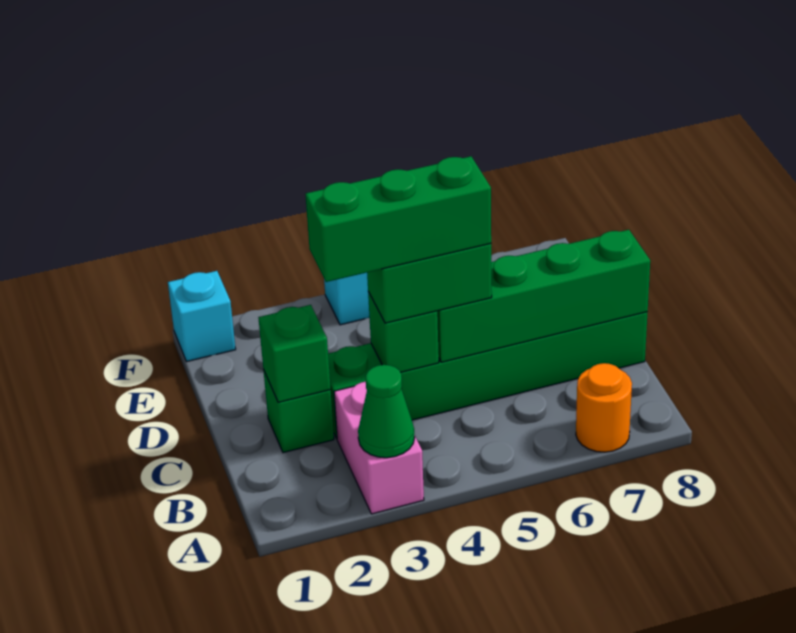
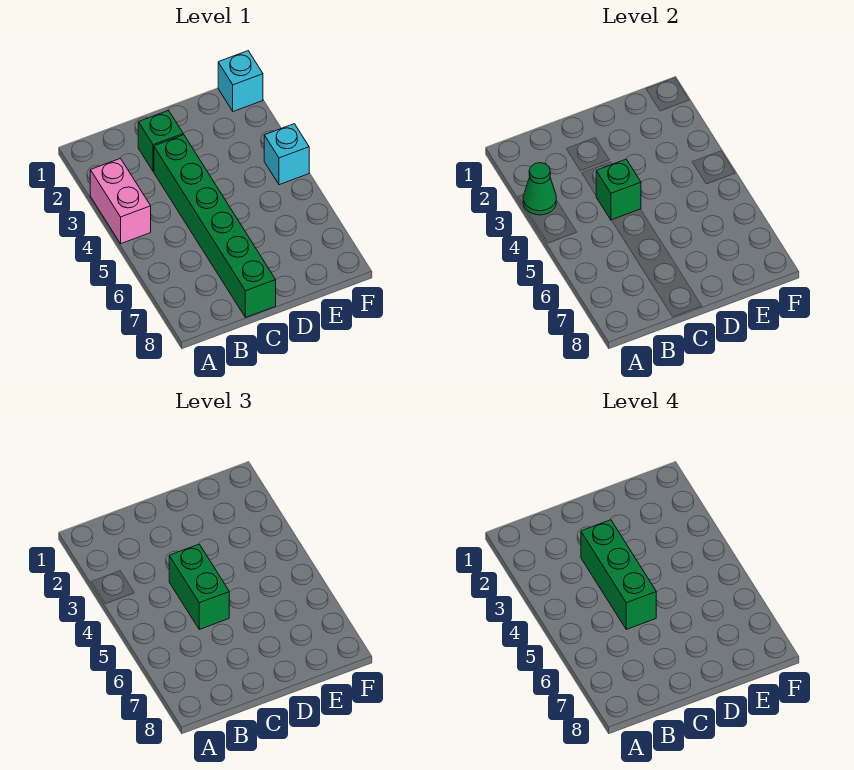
pink brick A3:B3 level 1 -> pink brick A3:A4 level 1
orange round brick A7 level 1 -> none
green brick C2 level 2 -> none
green brick C5:C8 level 2 -> none

